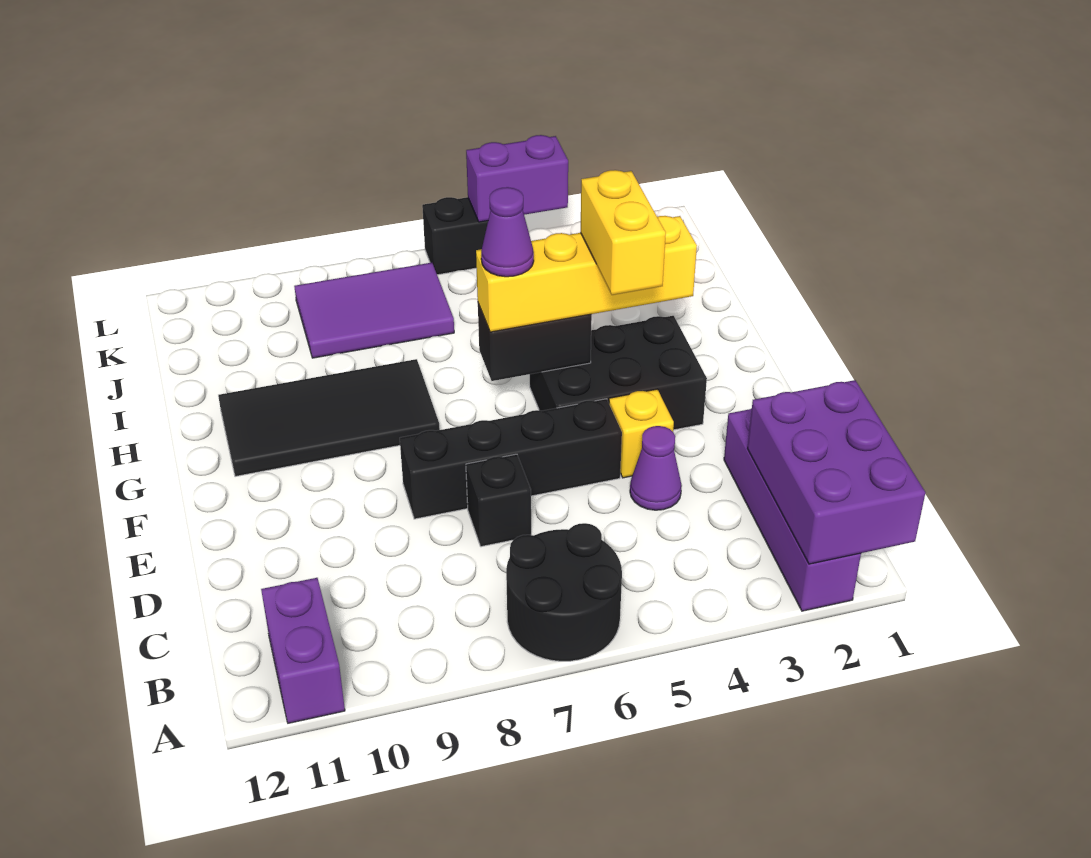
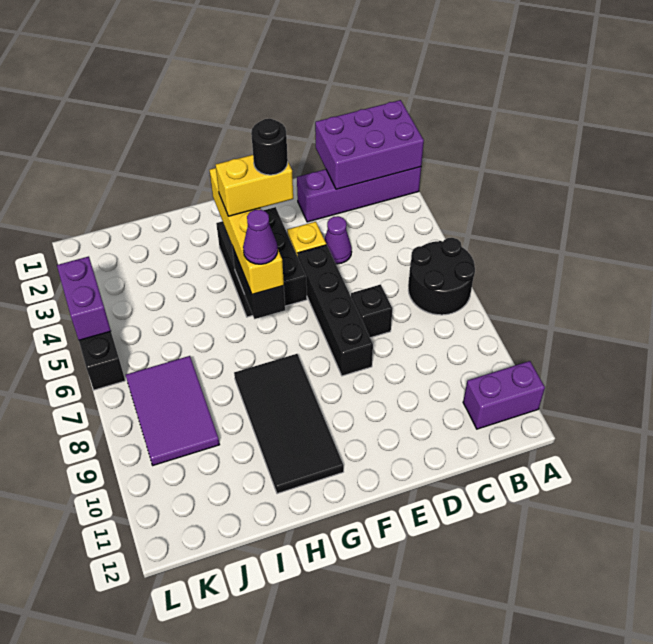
none -> black round brick F4 level 5

